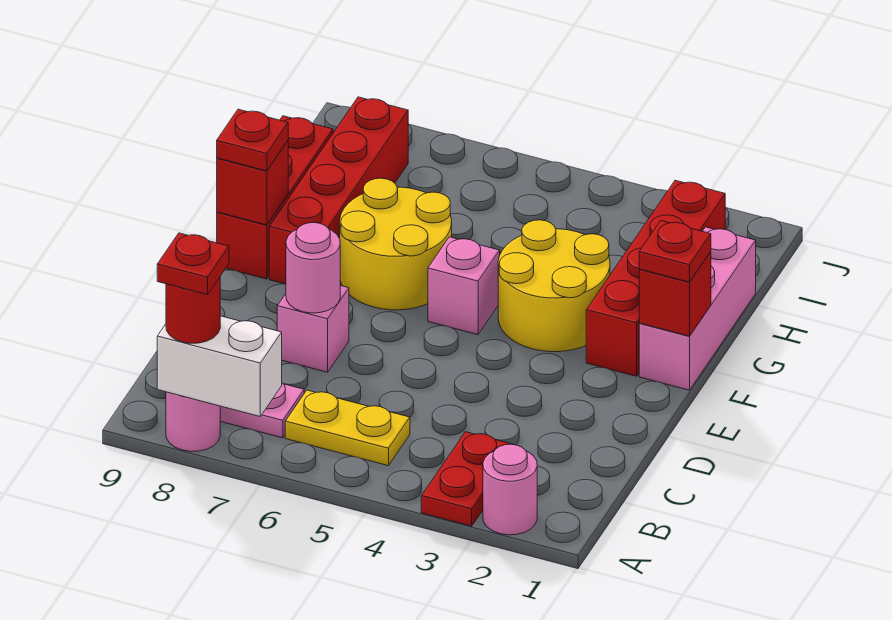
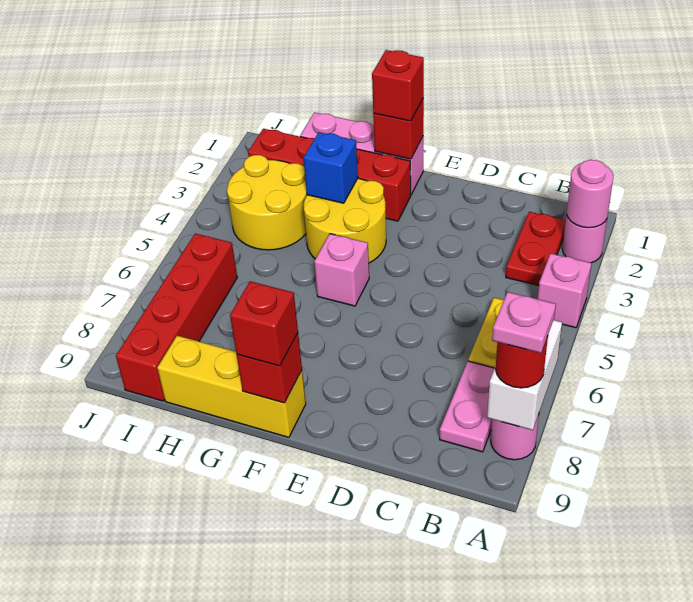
red plate A3:B3 level 1 -> red plate B2:B3 level 1
red plate A8 level 4 -> pink plate A8 level 4
pink brick D7 level 1 -> pink brick A4 level 1
pink round brick D7 level 2 -> pink round brick A2 level 2
red plate F1 level 3 -> red brick F1 level 3
yellow round brick F6:G7 level 1 -> yellow round brick H3:I4 level 1
red brick F8:I8 level 1 -> red brick I6:I9 level 1
red brick F9:H9 level 1 -> yellow brick F9:H9 level 1
red plate F9 level 3 -> red brick F9 level 3
none -> blue brick G3 level 2

